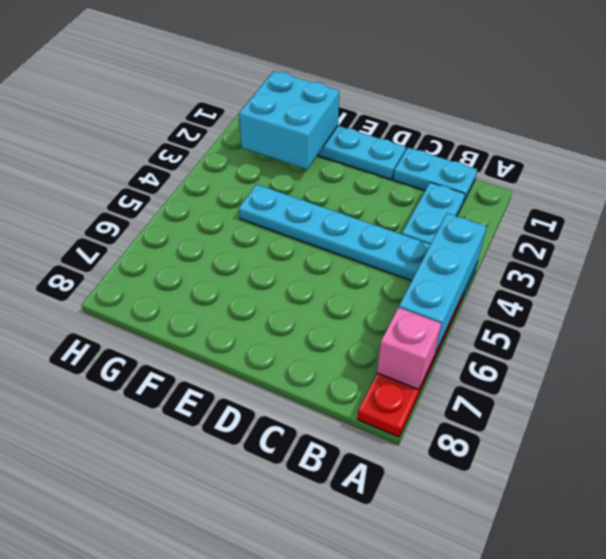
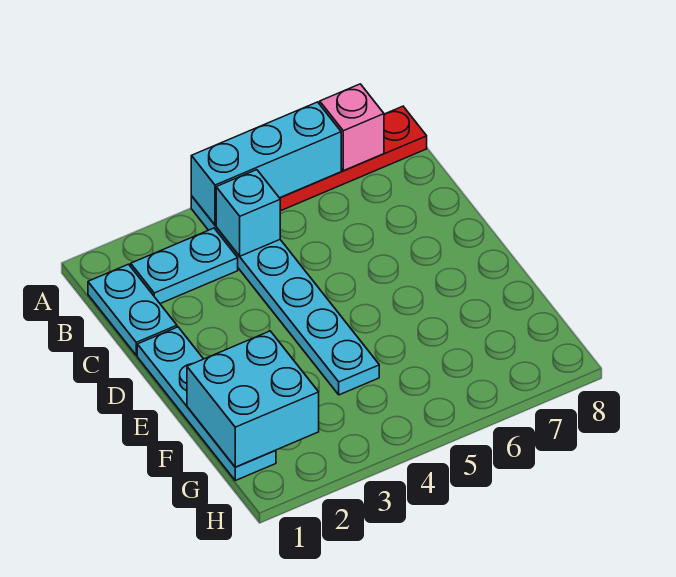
none -> cyan brick B4 level 2

